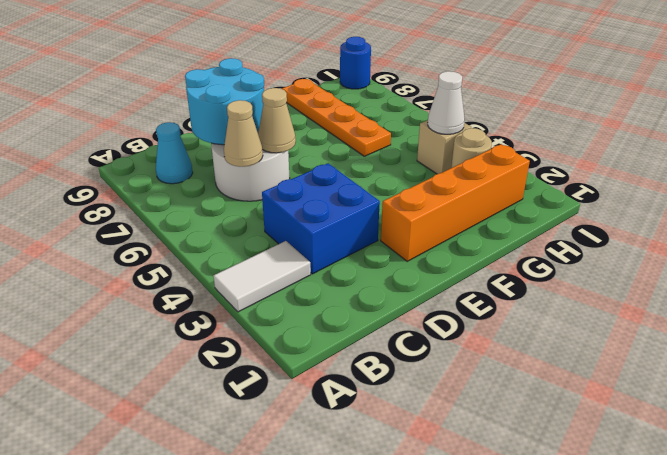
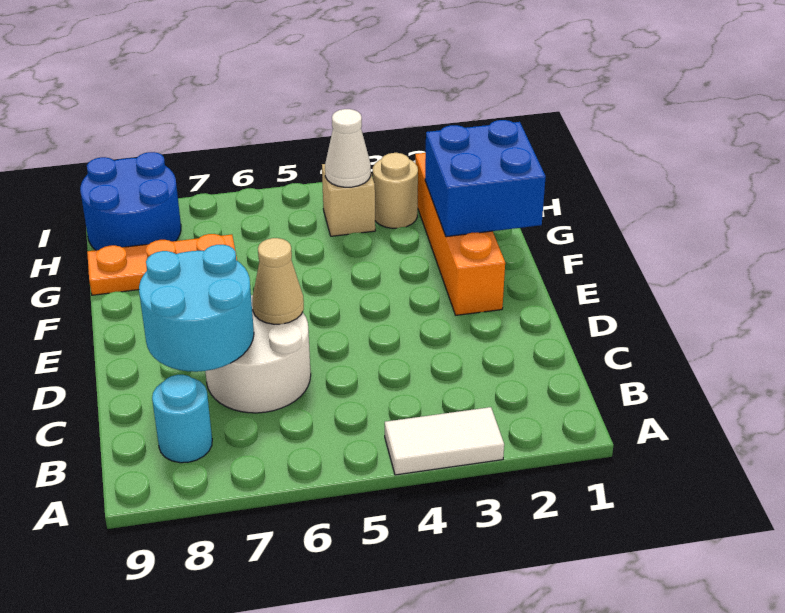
white tile A3:B3 level 1 -> white tile A3:A4 level 1
cyan cone B8 level 1 -> cyan round brick B8 level 1
blue brick C3:D4 level 1 -> blue brick F1:G2 level 2
tan cone C6 level 2 -> none
orange plate G6:G9 level 1 -> orange plate G7:G9 level 1
blue round brick I9 level 1 -> blue round brick H8:I9 level 1

